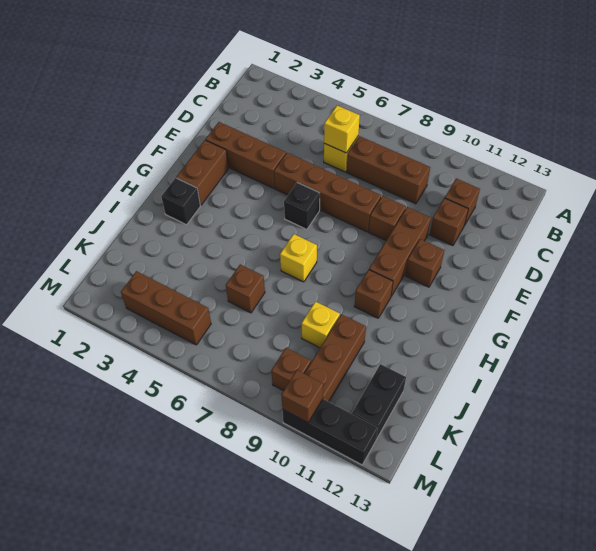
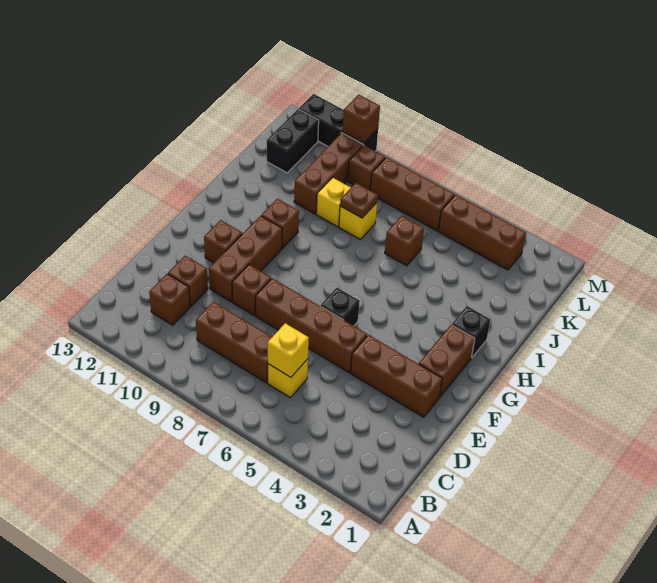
yellow brick H7 level 1 -> yellow brick J8 level 1
none -> brown plate J8 level 2
none -> brown brick L6:L8 level 1

